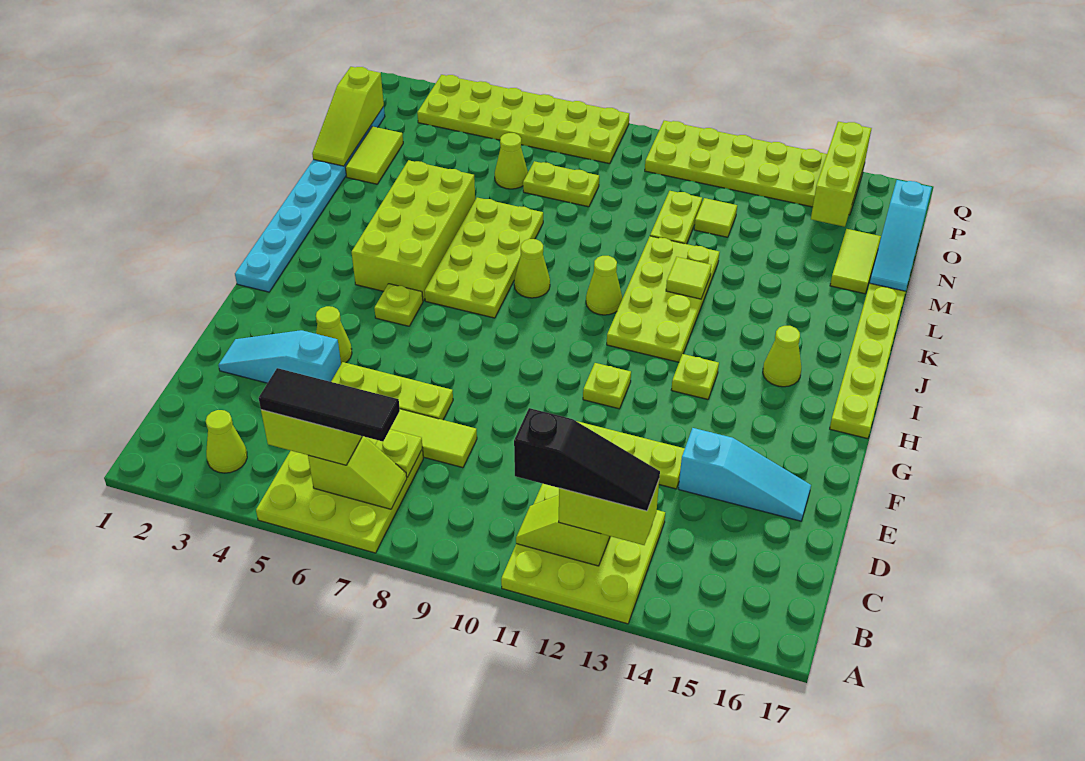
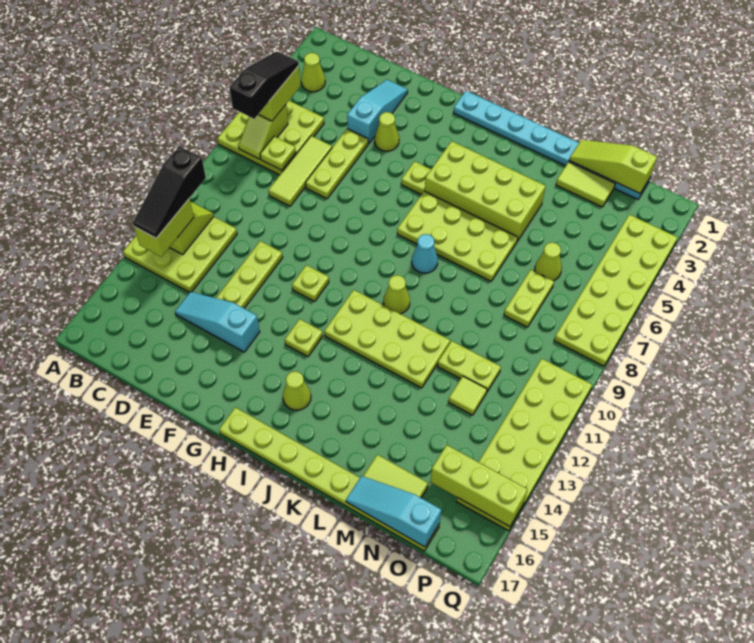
black tile B5:B7 level 4 -> black slope B5:B7 level 4 top 7
cyan slope E14:E16 level 1 top 14 -> cyan slope D14:F14 level 1 top F
lime cone J8 level 1 -> cyan cone J8 level 1
lime tile K12 level 2 -> none

